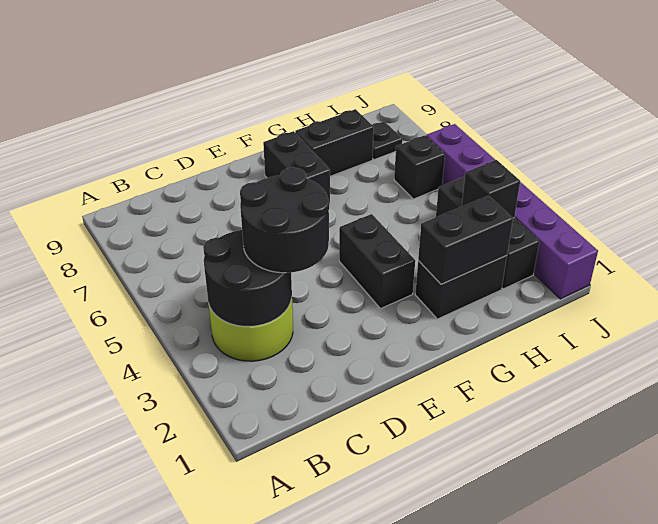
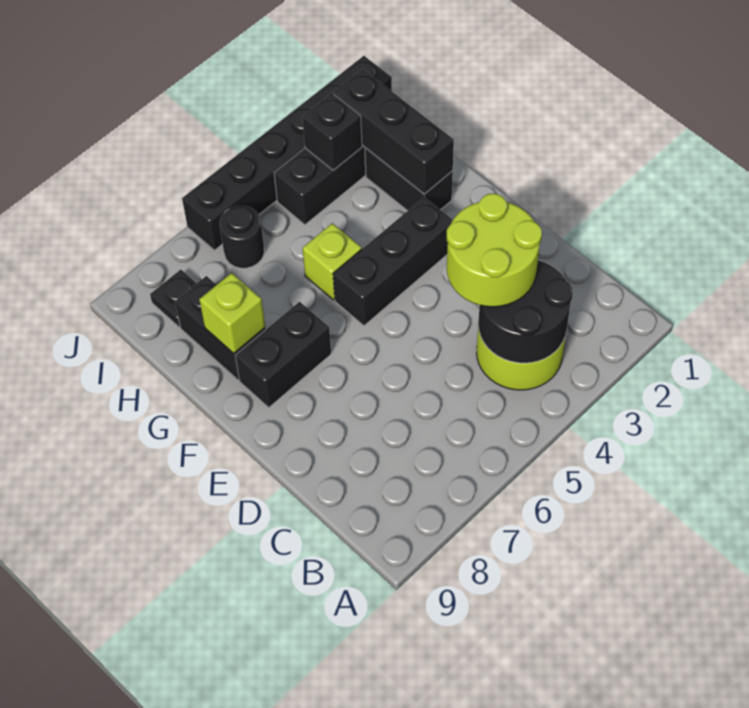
black round brick C3:D4 level 3 -> lime round brick C3:D4 level 3
black brick F3:F4 level 1 -> black brick F3:F5 level 1
black brick G2:H2 level 2 -> black brick G2:I2 level 2
none -> lime brick G5 level 1
none -> lime brick G8 level 2
black brick I6 level 1 -> black round brick I6 level 1
purple brick J1:J6 level 1 -> black brick J1:J6 level 1

